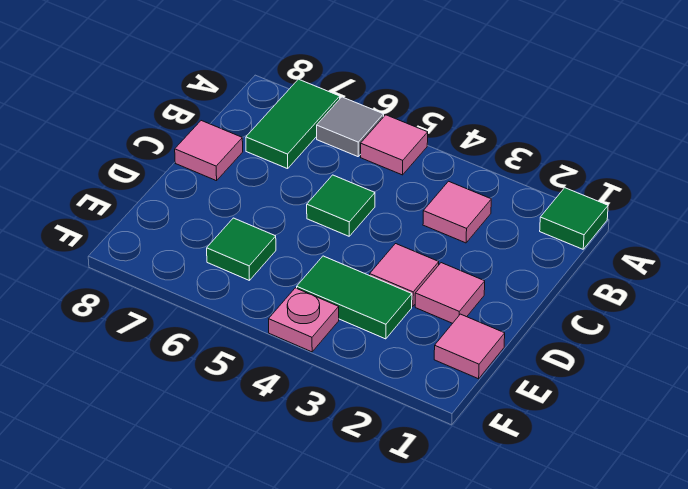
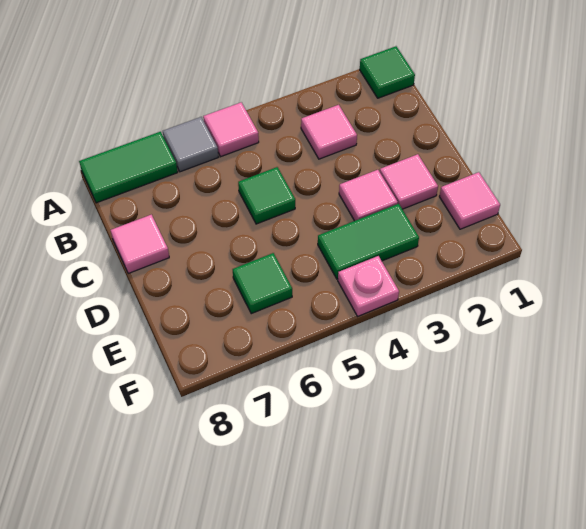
green tile A7:B7 level 1 -> green tile A7:A8 level 1

